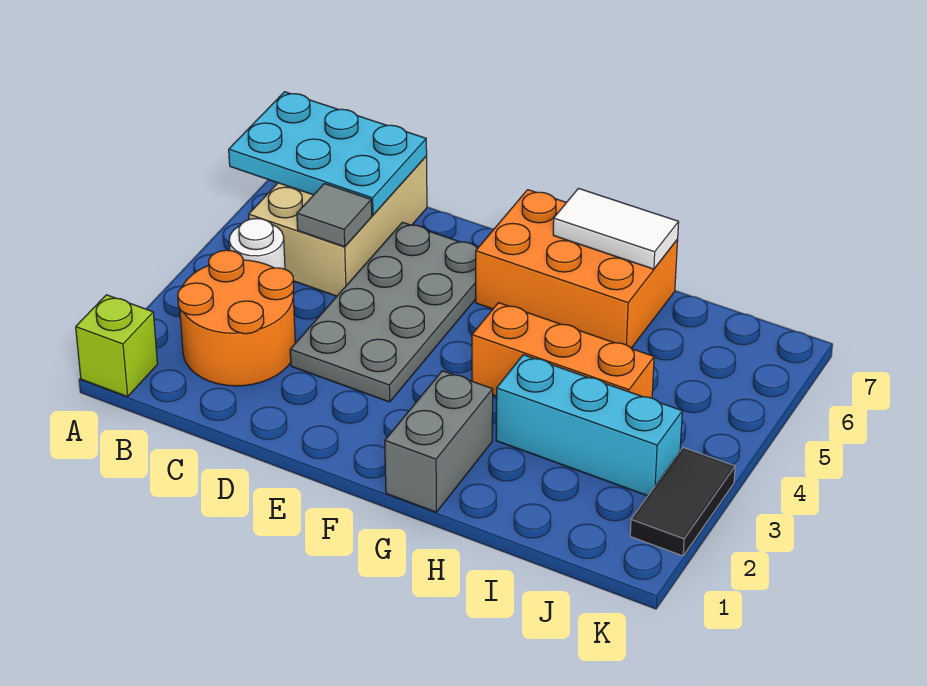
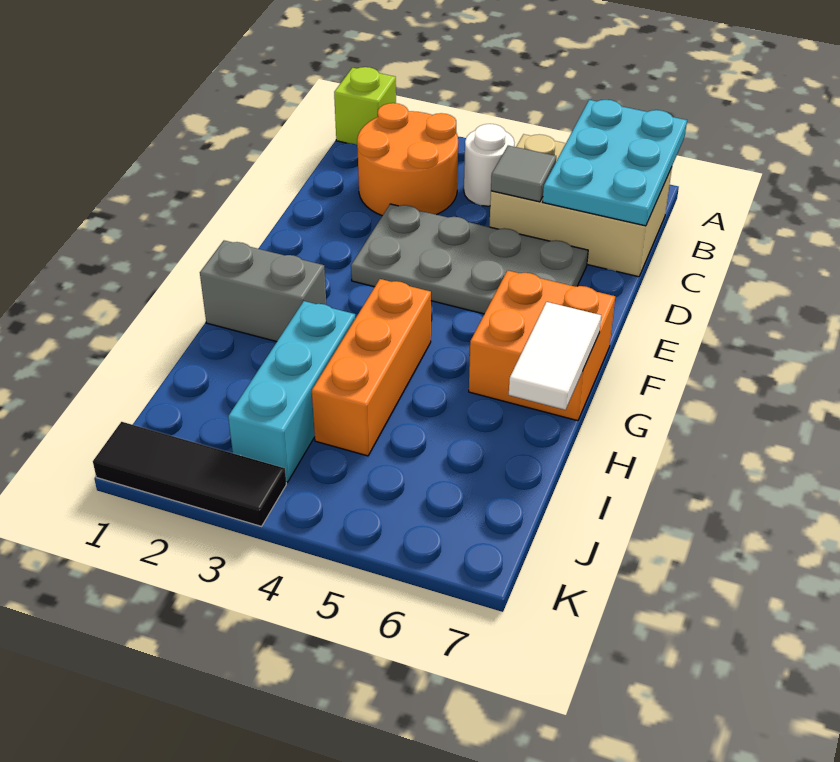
orange brick F6:H7 level 1 -> orange brick F6:G7 level 1
black tile K2:K3 level 1 -> black tile K1:K3 level 1

